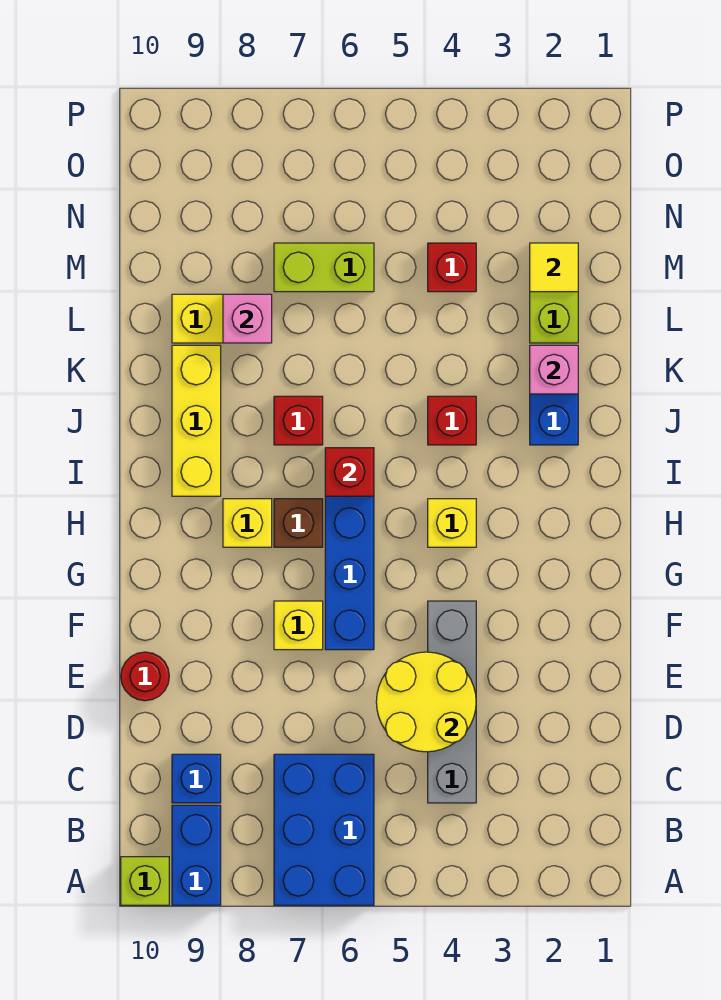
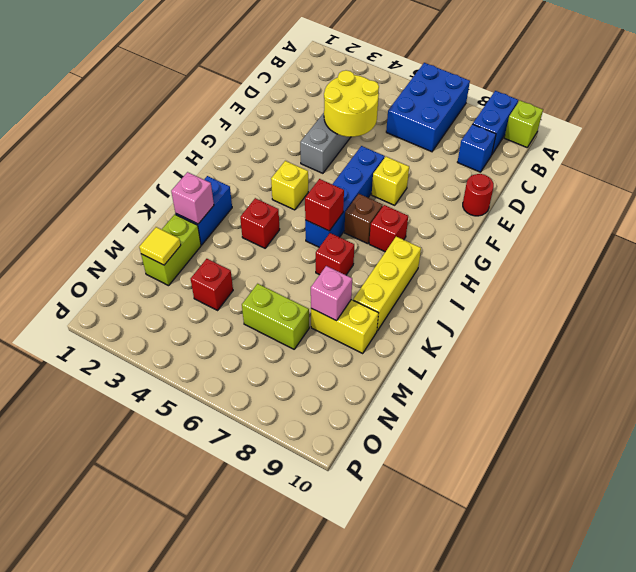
yellow brick H8 level 1 -> red brick H8 level 1

